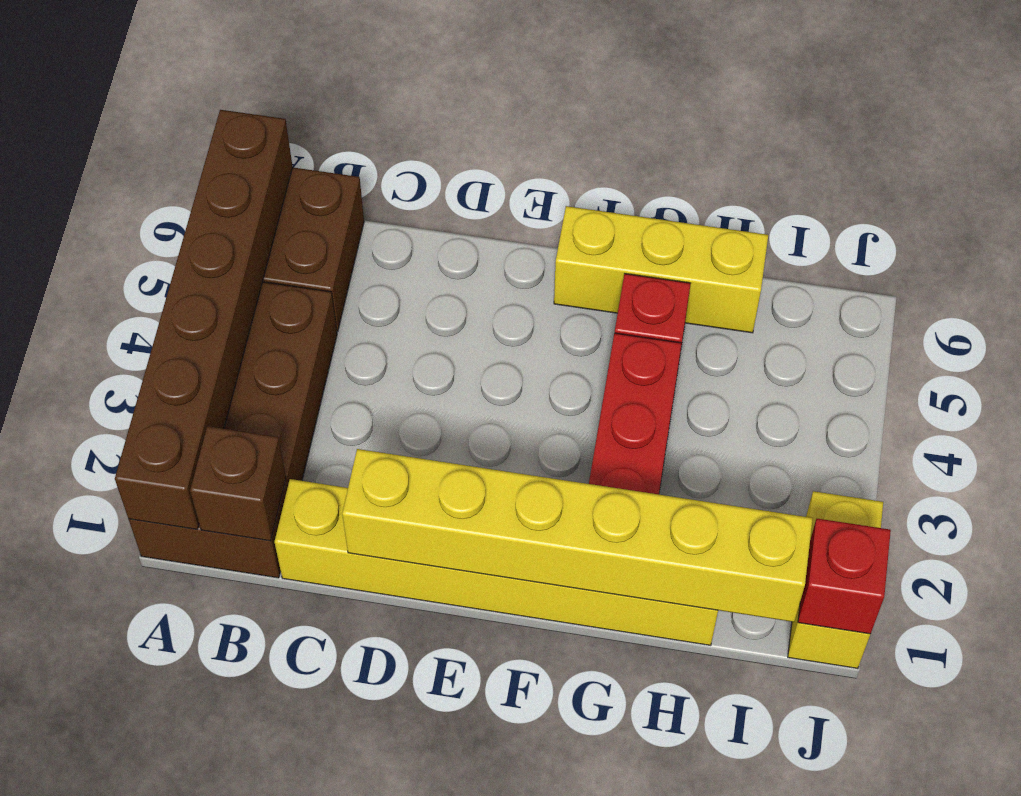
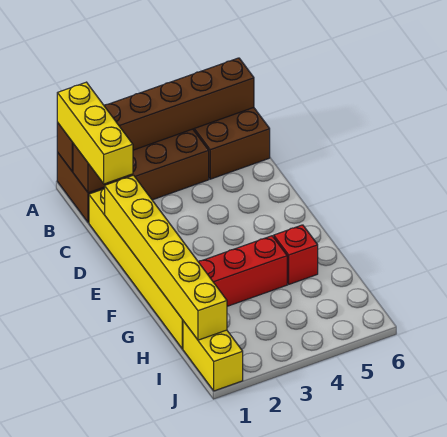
yellow brick F6:H6 level 1 -> yellow brick A1:C1 level 3
yellow brick J1:J2 level 1 -> yellow brick I1:J1 level 1
red brick J1 level 2 -> none

